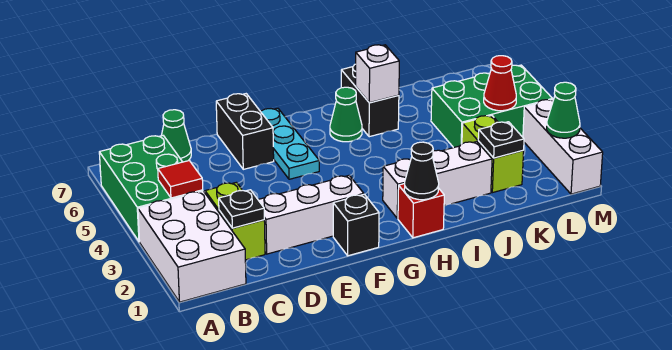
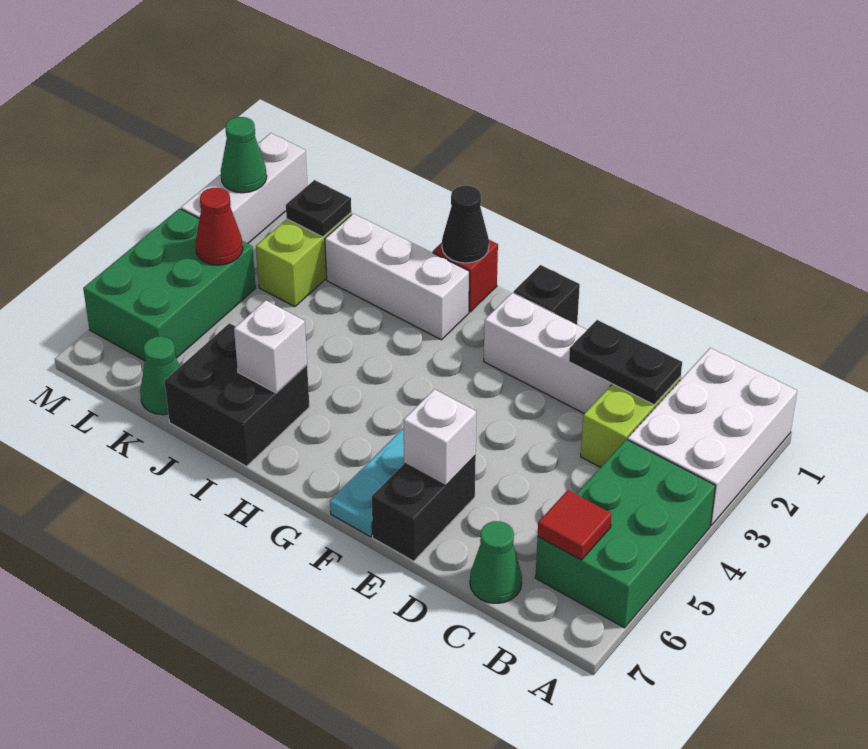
red tile B4 level 2 -> red tile B6 level 2
black plate C2 level 2 -> black plate C2:D2 level 2
none -> white brick E6 level 2
green cone H6 level 1 -> green cone K7 level 1
black brick I6:I7 level 1 -> black brick I6:J7 level 1
green brick K4:M5 level 1 -> green brick L4:M6 level 1

